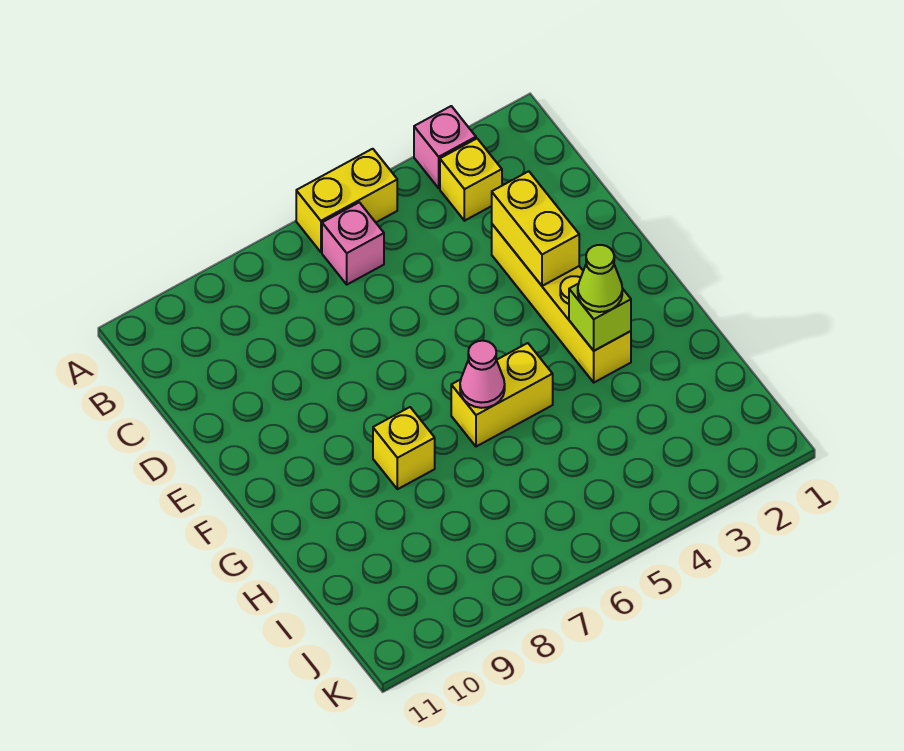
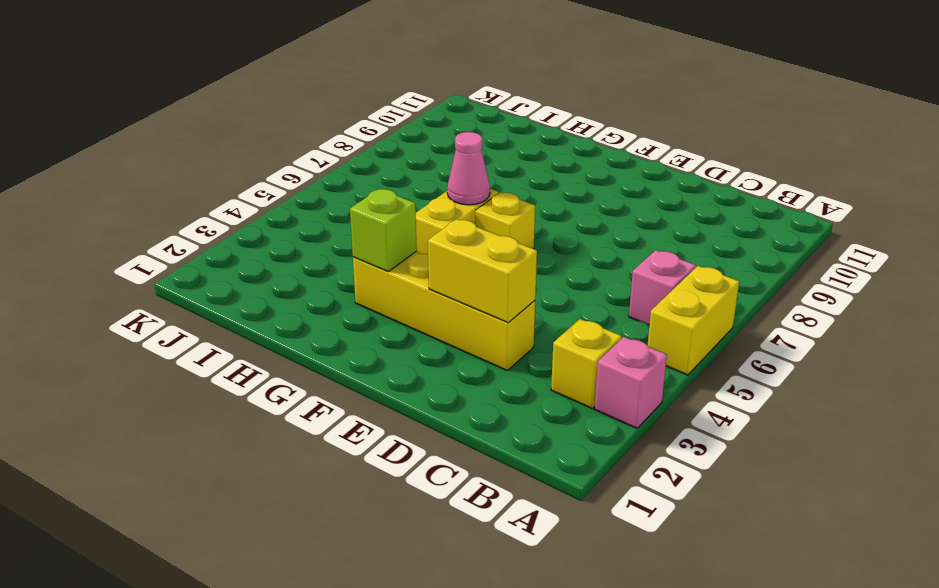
lime cone G3 level 3 -> none
yellow brick G8 level 1 -> yellow brick F6 level 1

